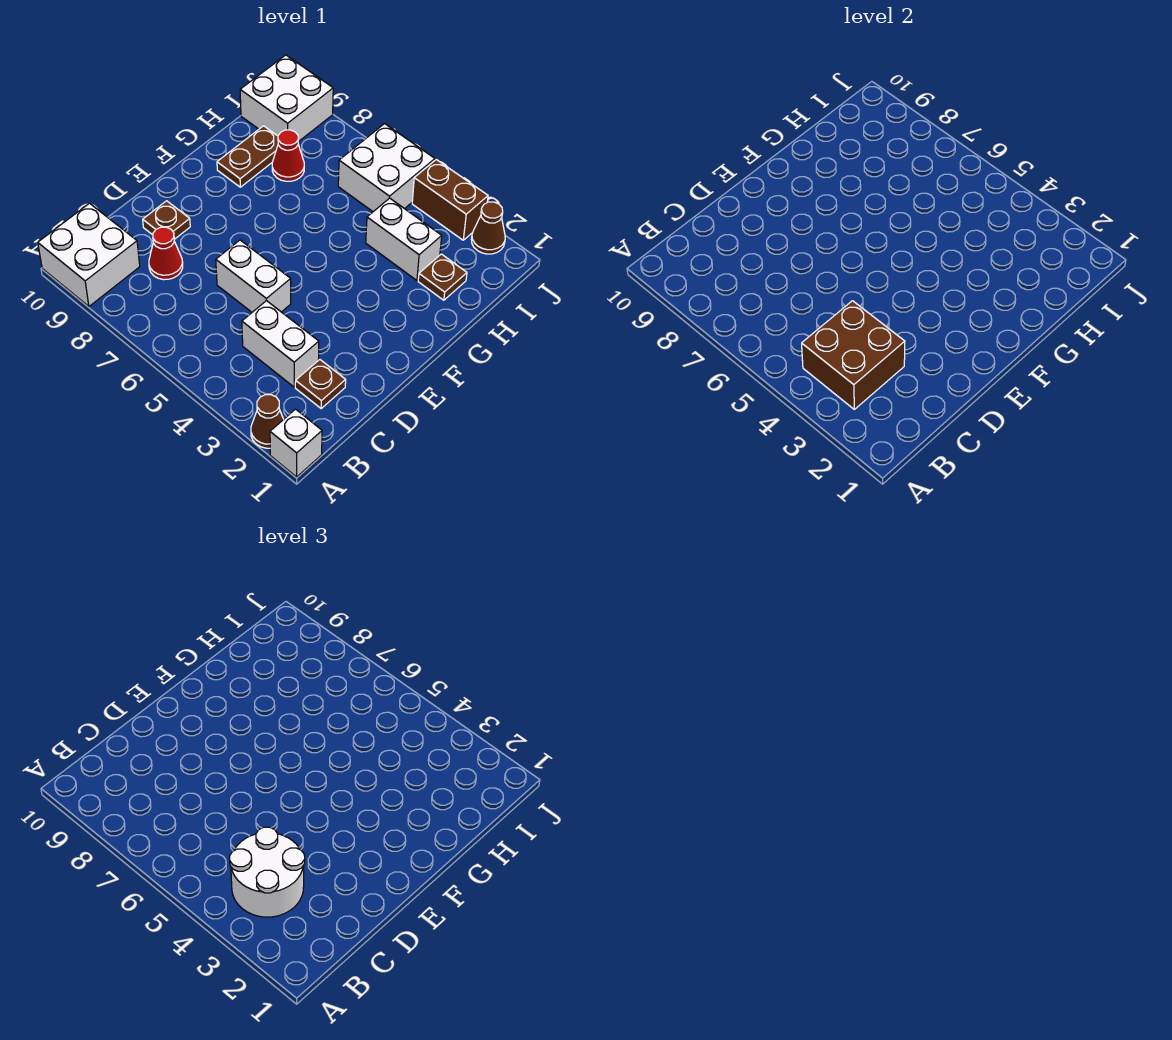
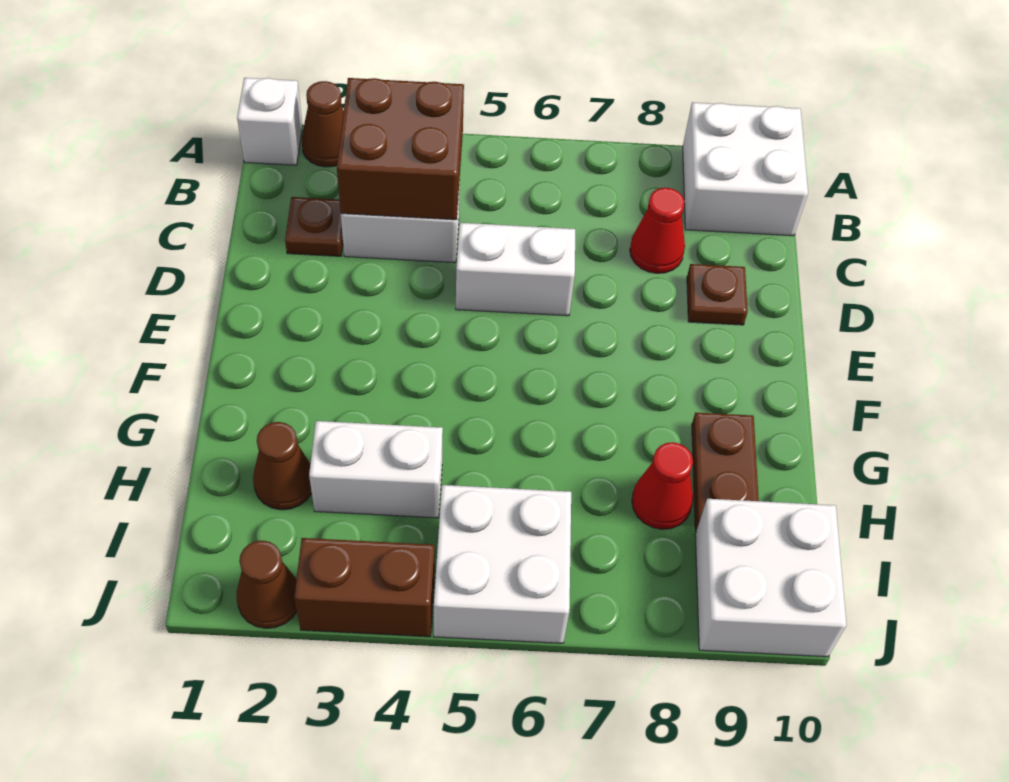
white round brick B3:C4 level 3 -> none
brown plate H2 level 1 -> brown cone H2 level 1

